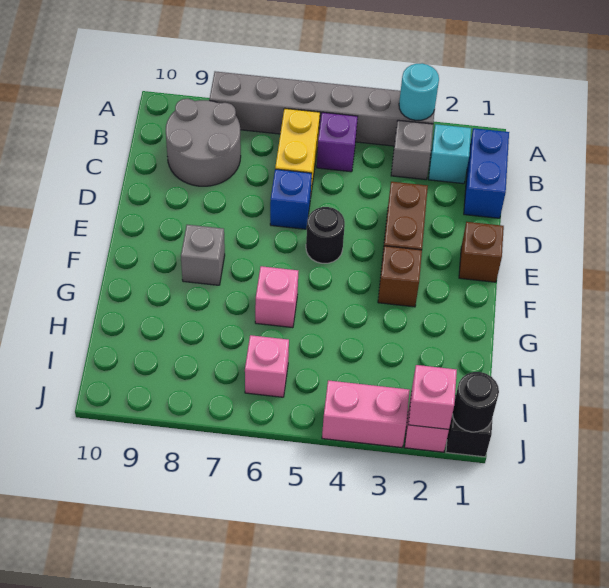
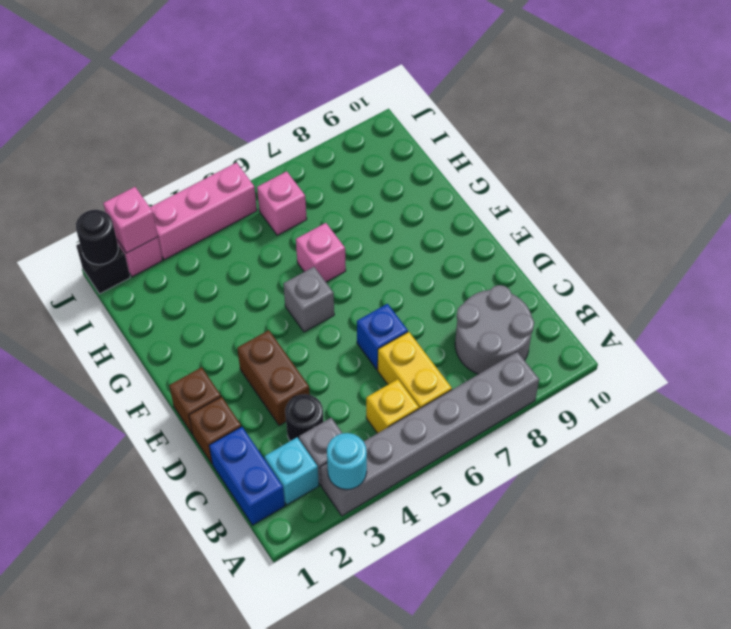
purple brick B5 level 1 -> yellow brick B5 level 1
black round brick E5 level 1 -> black round brick C3 level 1
brown brick F3 level 1 -> brown brick D1 level 1
grey brick F8 level 1 -> grey brick F5 level 1
pink brick J3:J4 level 1 -> pink brick J3:J5 level 1

